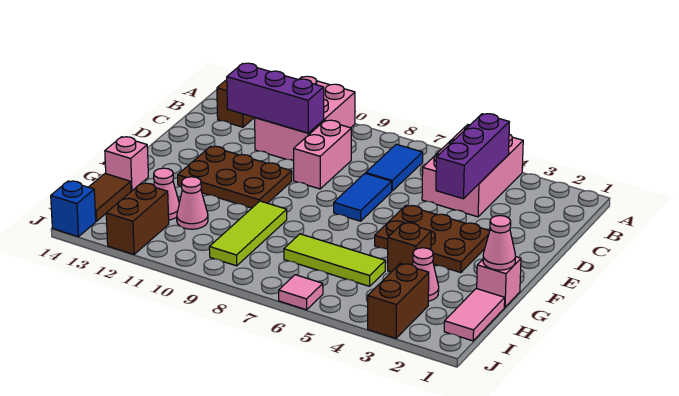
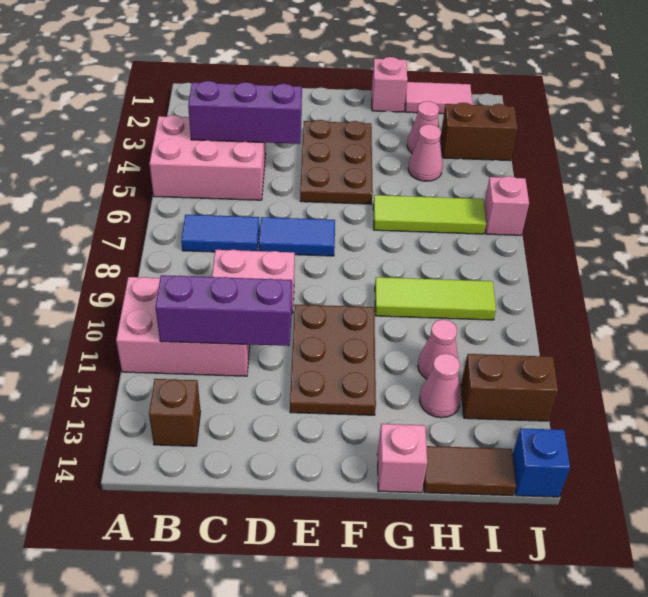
purple brick C10:C12 level 2 -> purple brick B11:D11 level 2
pink cone G1 level 2 -> pink cone H4 level 1
brown brick G4 level 1 -> none
lime tile H5:H7 level 1 -> lime tile G6:I6 level 1
pink tile J6 level 1 -> pink brick J6 level 1

